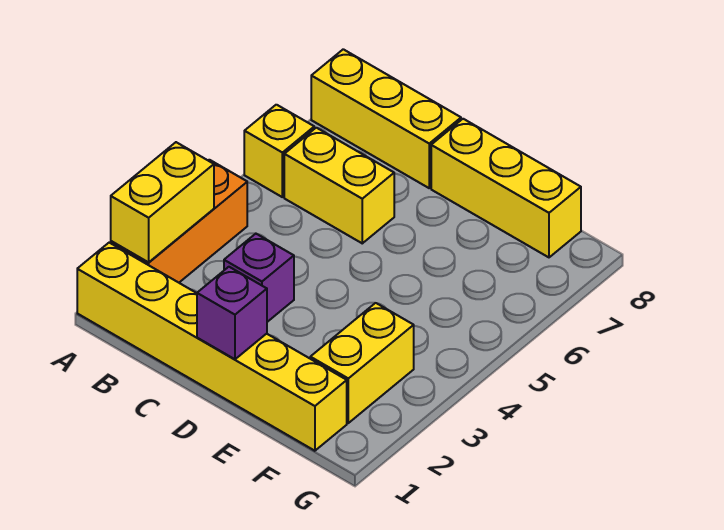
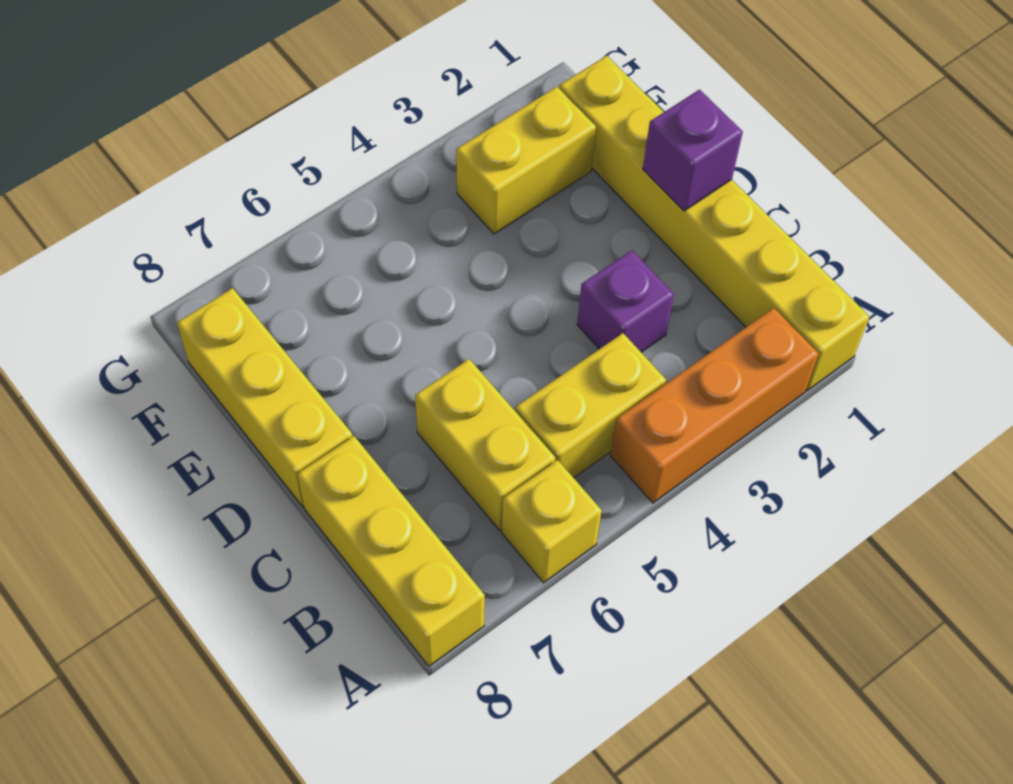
yellow brick A2:A3 level 2 -> yellow brick B4:B5 level 1

